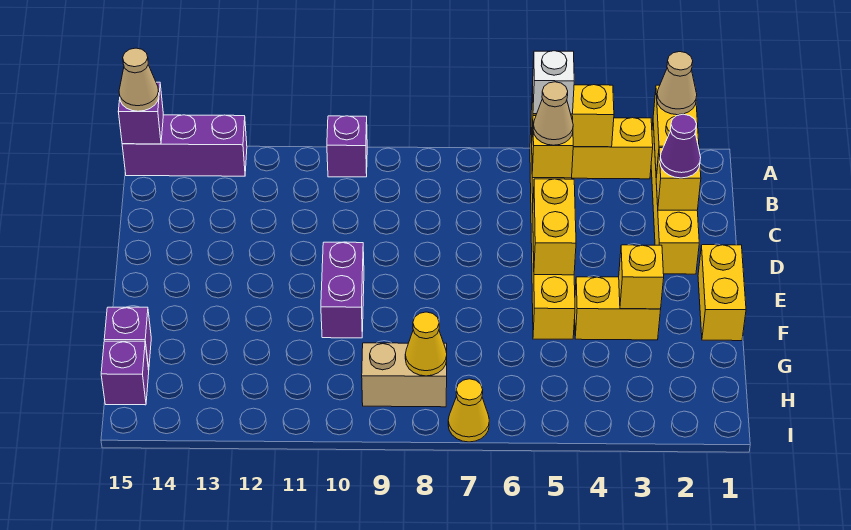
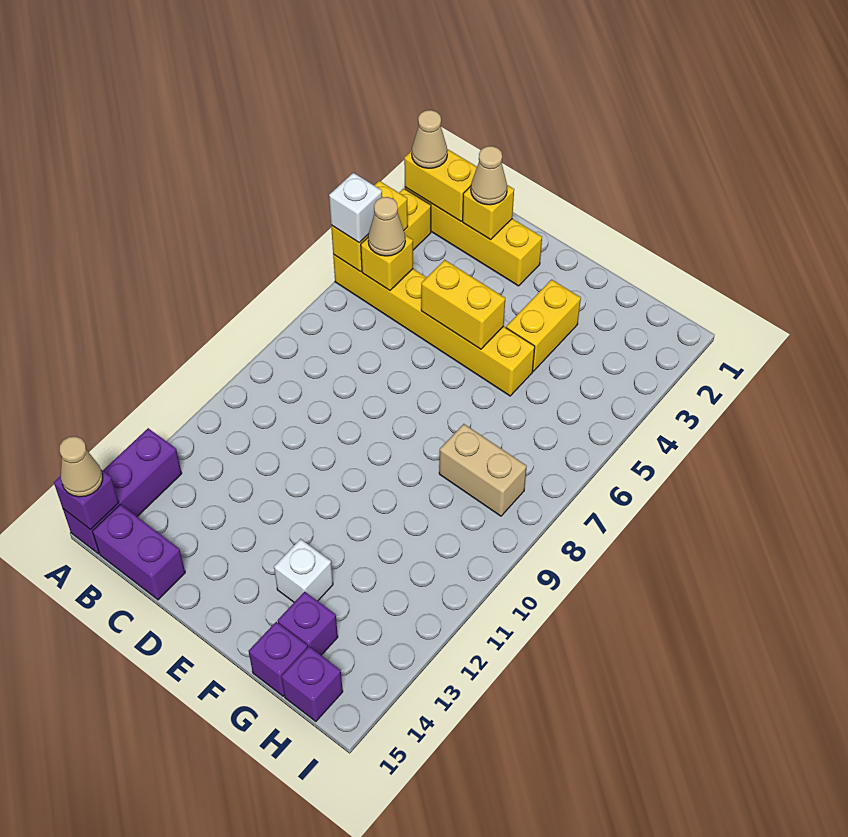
purple brick A10 level 1 -> purple brick G14 level 1
purple cone C2 level 3 -> tan cone C2 level 3
yellow brick E1:F1 level 1 -> none
purple brick E10:F10 level 1 -> purple brick B15:C15 level 1
yellow brick F3 level 2 -> none
none -> white brick F13 level 1
tan brick H8:H9 level 1 -> tan brick G8:H8 level 1
yellow cone H8 level 2 -> none
yellow cone I7 level 1 -> none

